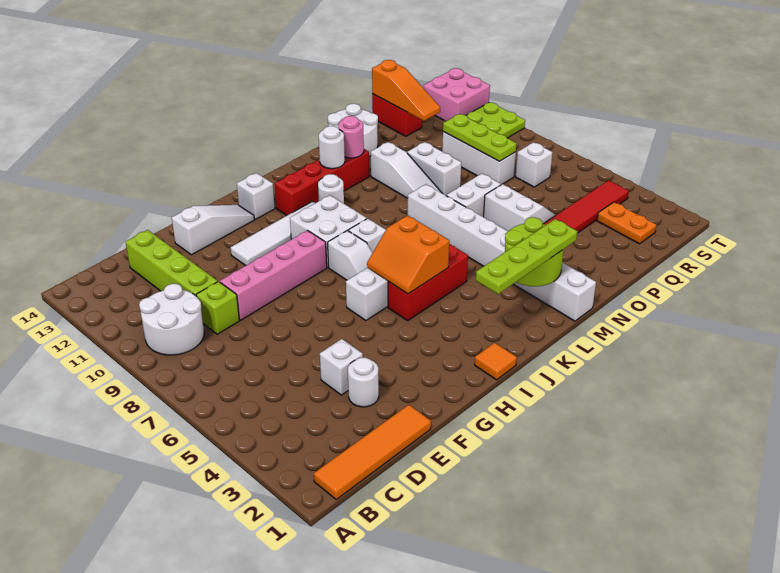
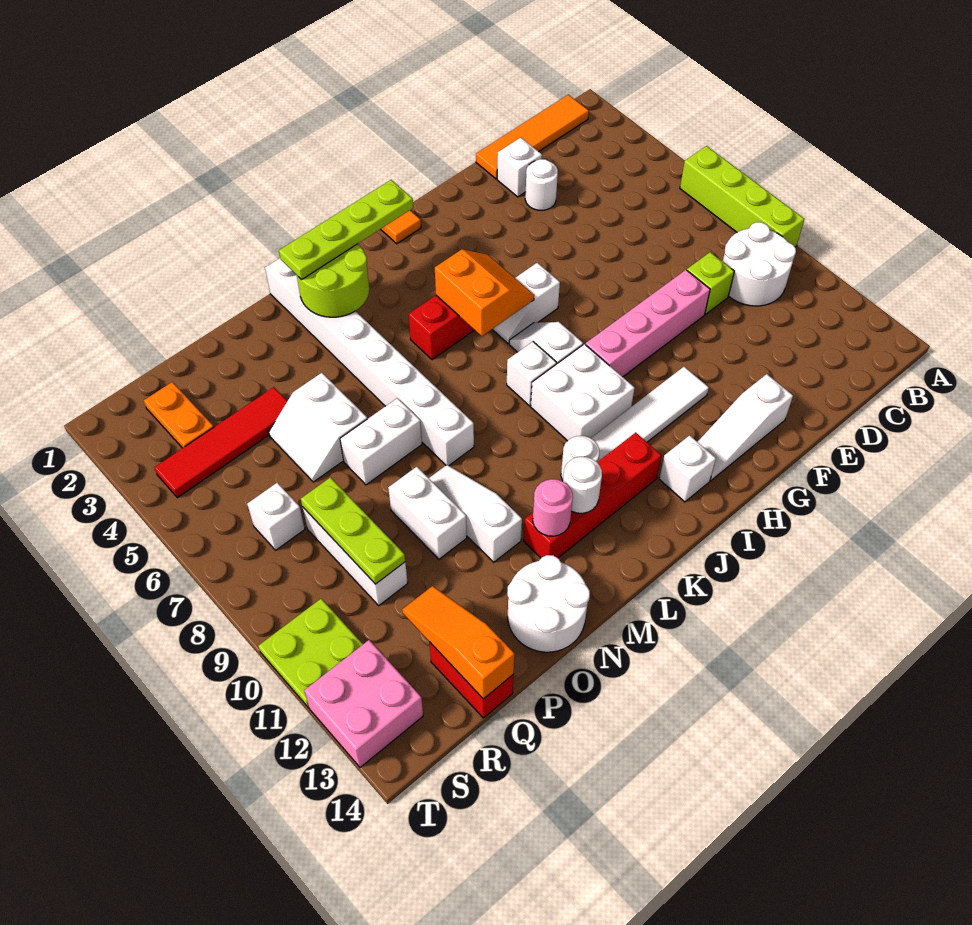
lime brick D10:D13 level 1 -> lime brick A6:A9 level 1
white brick E4 level 1 -> white brick E2 level 1

